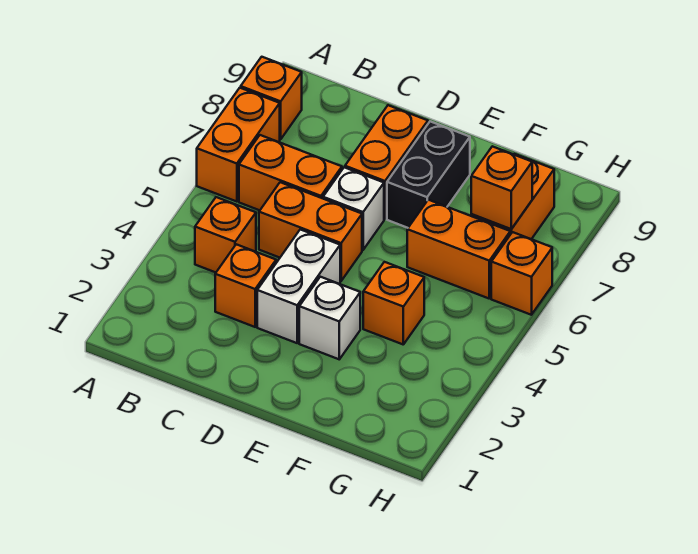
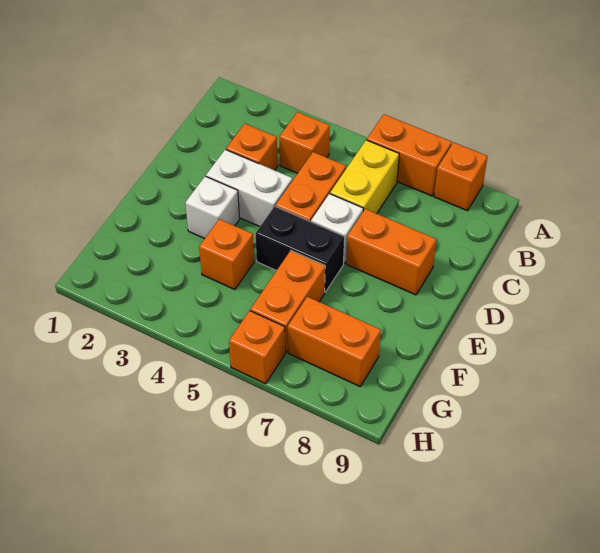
orange brick B6:C6 level 1 -> yellow brick B6:C6 level 1
black brick E7:E8 level 1 -> black brick E5:E6 level 1
orange brick G7 level 2 -> none

